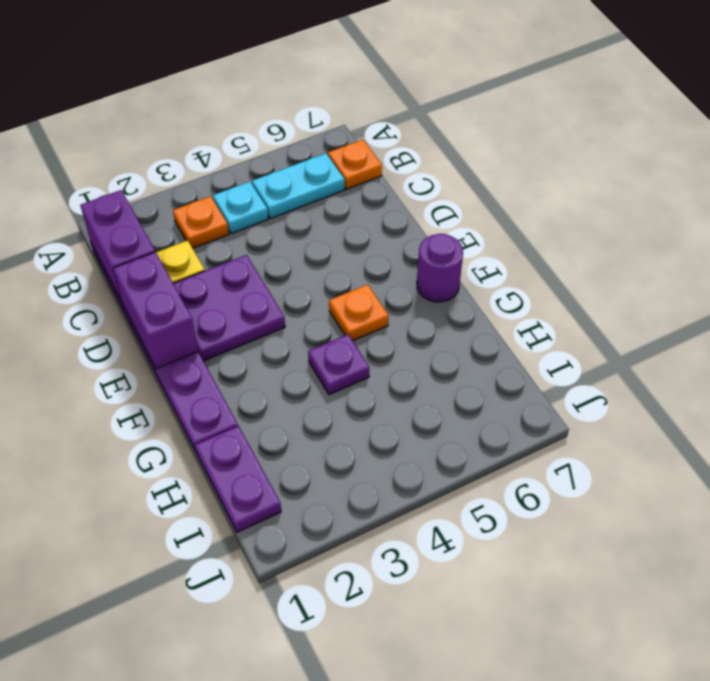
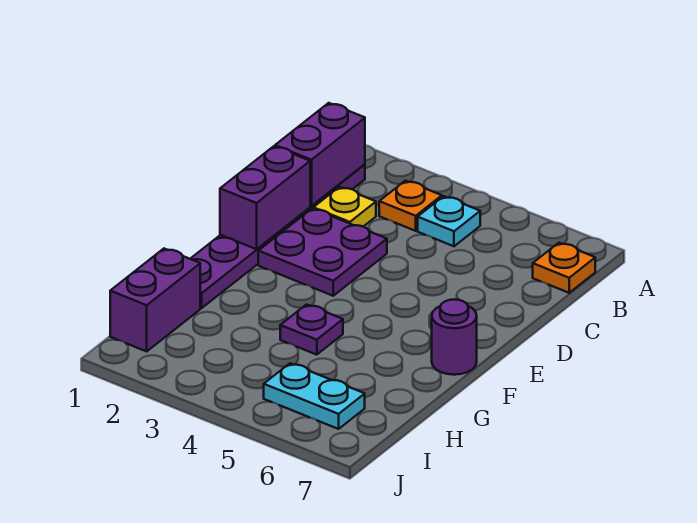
cyan plate B5:B6 level 1 -> cyan plate I5:I6 level 1
orange plate F5 level 1 -> none
purple plate H1:I1 level 1 -> purple brick H1:I1 level 1

